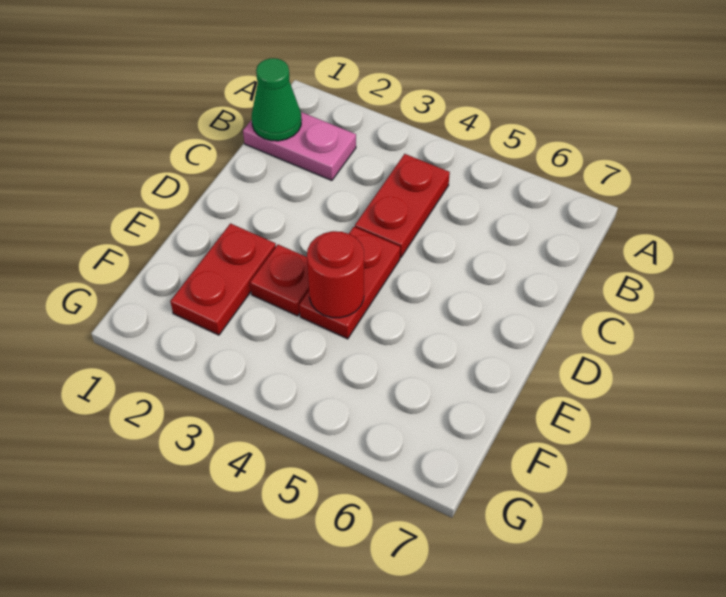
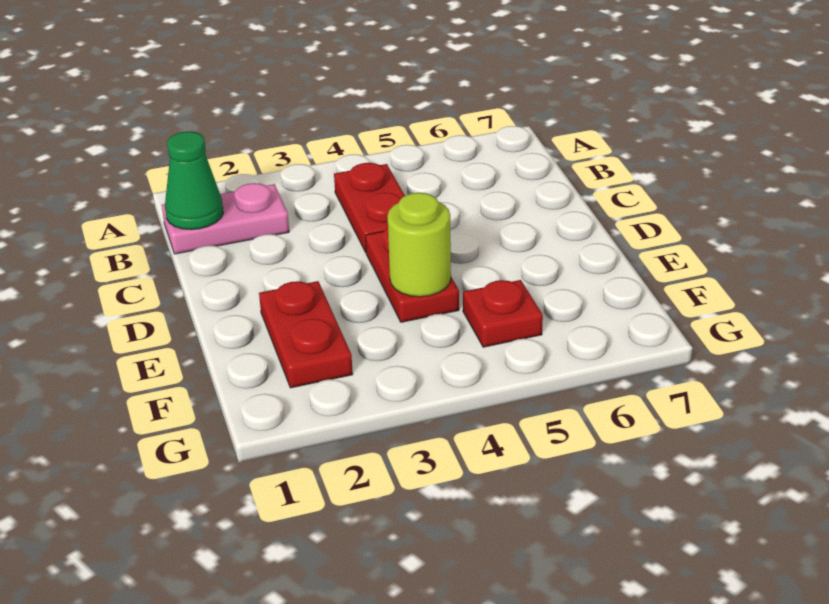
red plate E3 level 1 -> red plate F5 level 1
red round brick E4 level 2 -> lime round brick E4 level 2

